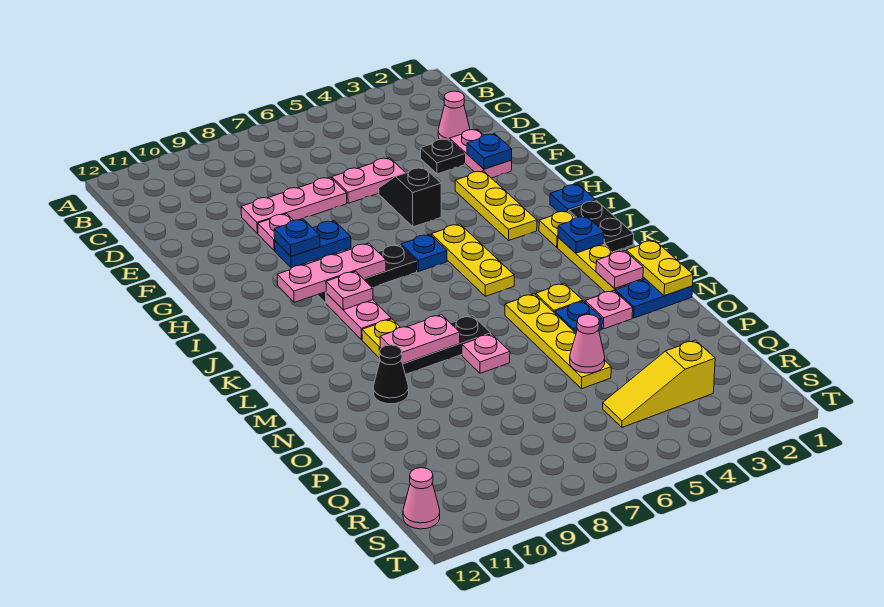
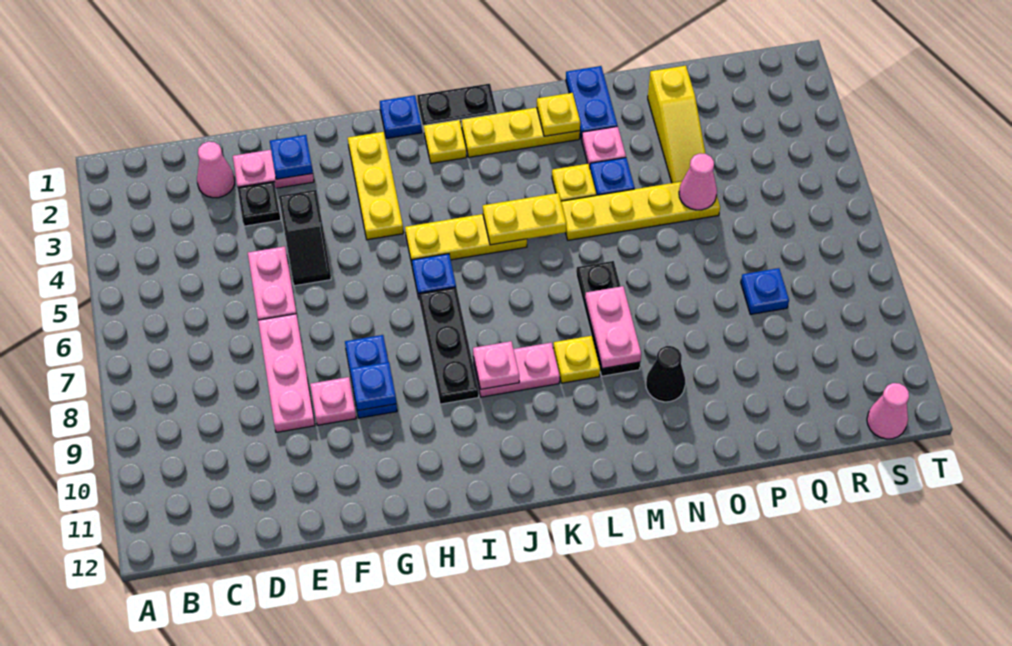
black slope F5:G5 level 1 top G -> black slope F4:F5 level 1 top 4
yellow plate G3:I3 level 1 -> yellow plate H2:H4 level 1
pink plate I8:I10 level 2 -> none
blue plate K2 level 2 -> blue plate Q8 level 1
yellow plate M1:N1 level 2 -> yellow plate K5:L5 level 2
pink plate M2 level 2 -> yellow plate M2 level 2
pink plate N7 level 1 -> none
yellow slope R3:R5 level 1 top 3 -> yellow slope P2:P4 level 1 top 2

